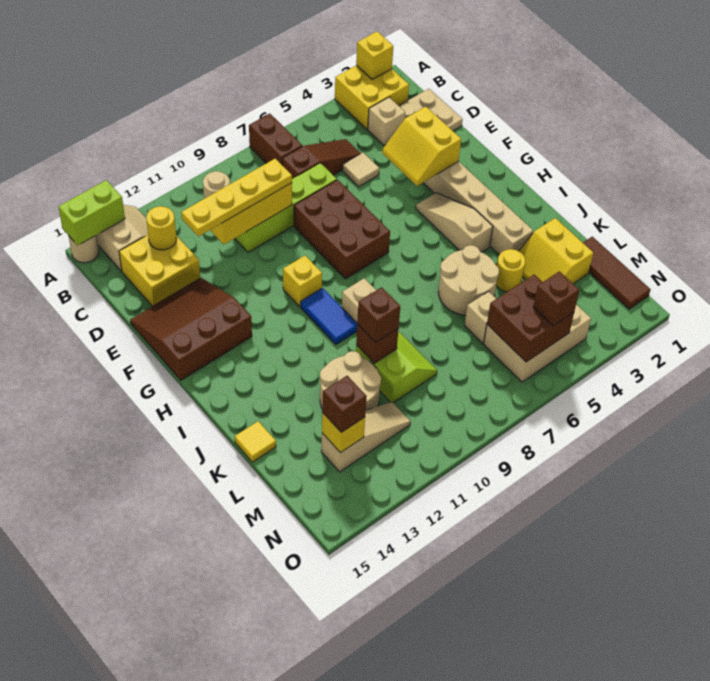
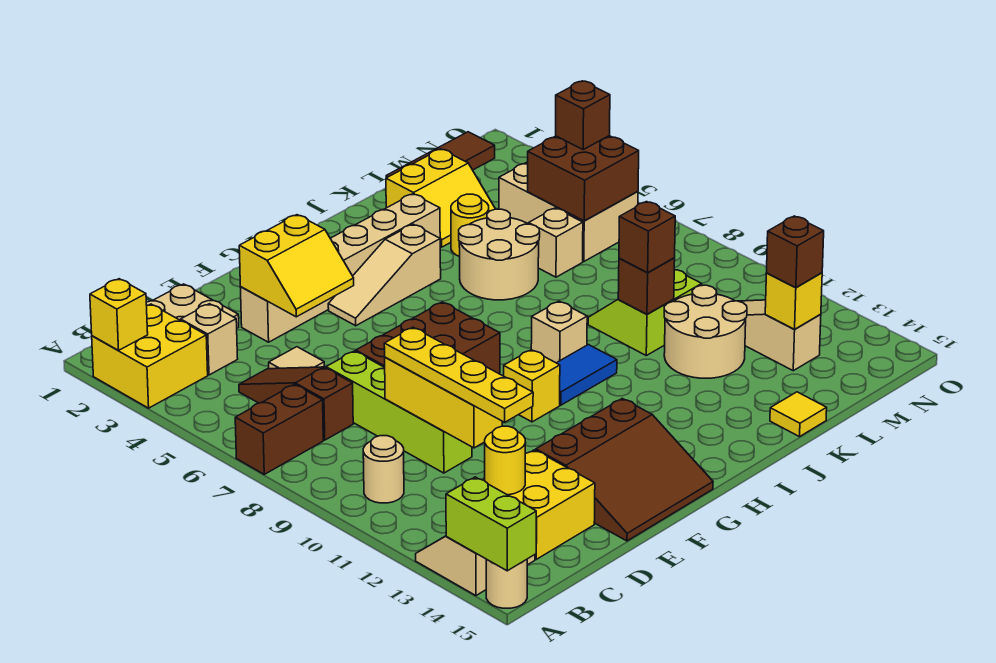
brown slope E13:G15 level 1 top G -> brown slope E13:G15 level 1 top 13

